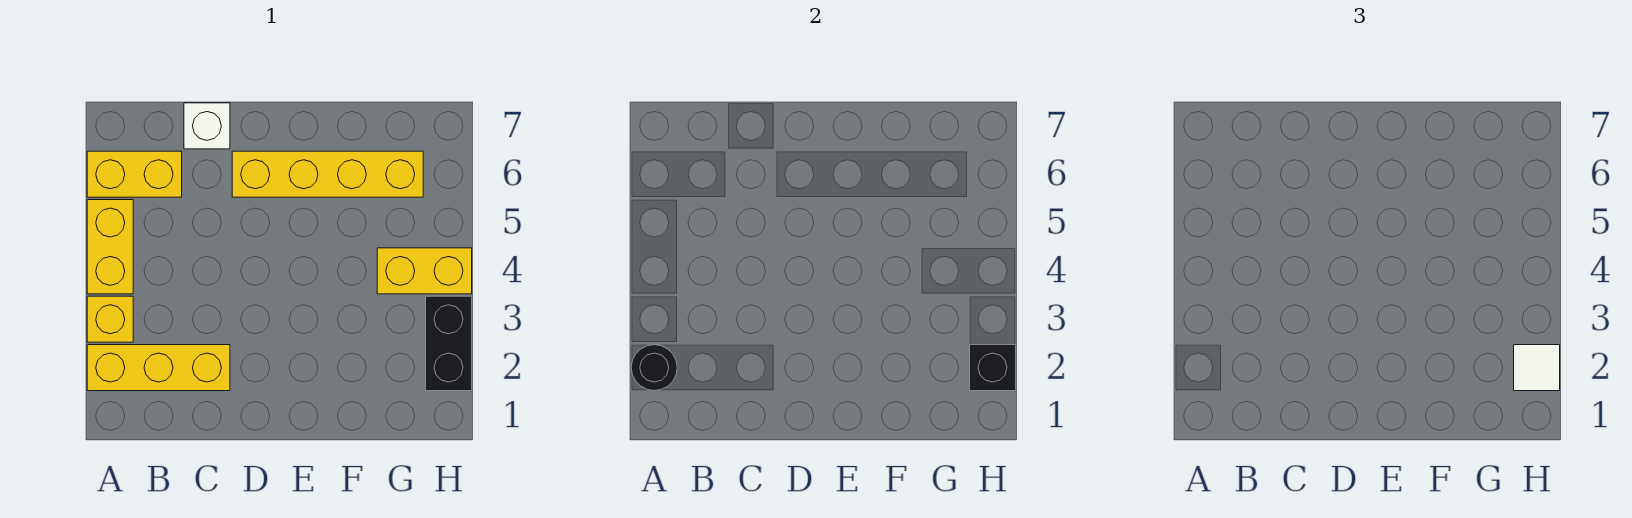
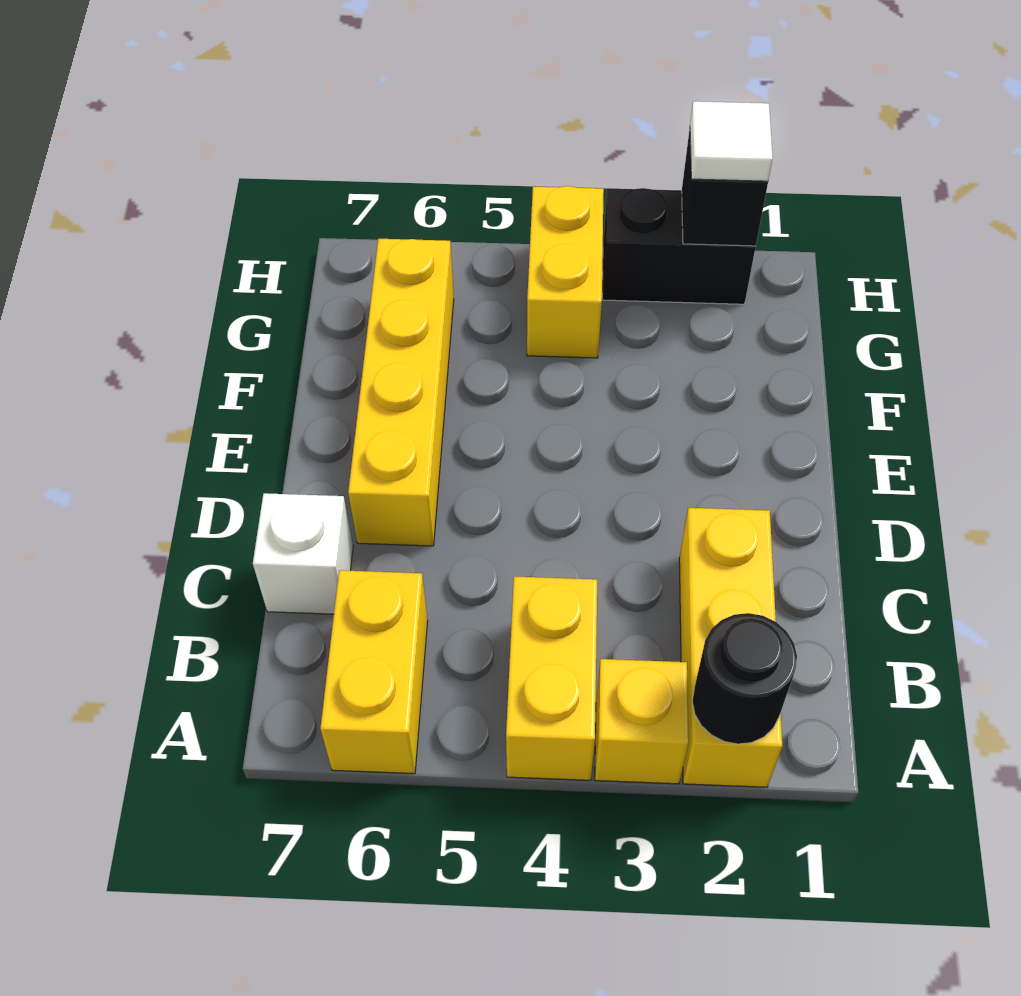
yellow brick A4:A5 level 1 -> yellow brick A4:B4 level 1

